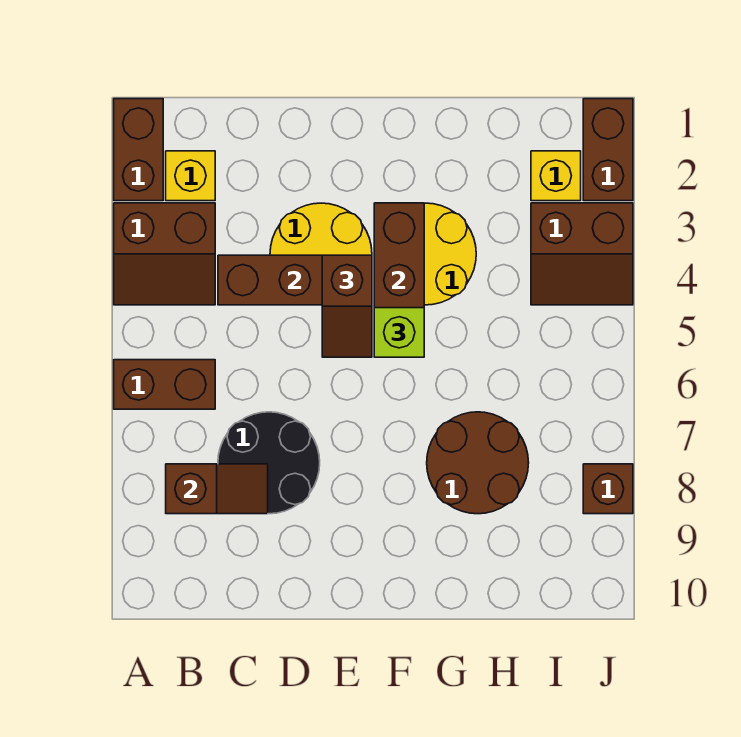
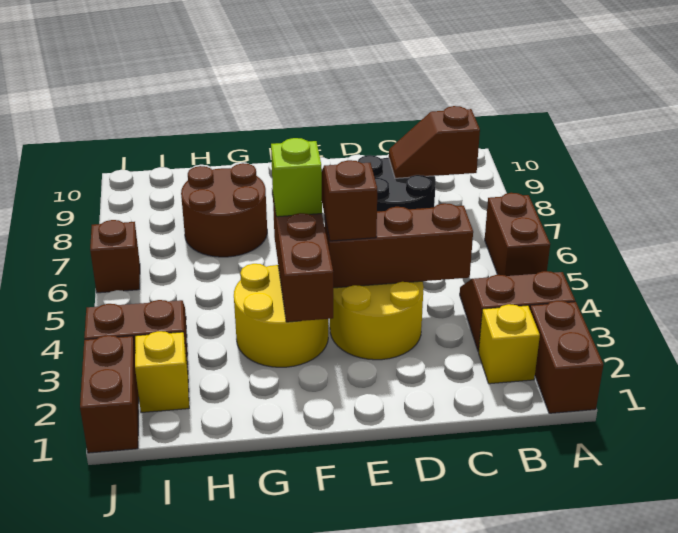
brown brick A6:B6 level 1 -> brown brick A5:A6 level 1
brown brick J8 level 1 -> brown brick J6 level 1

